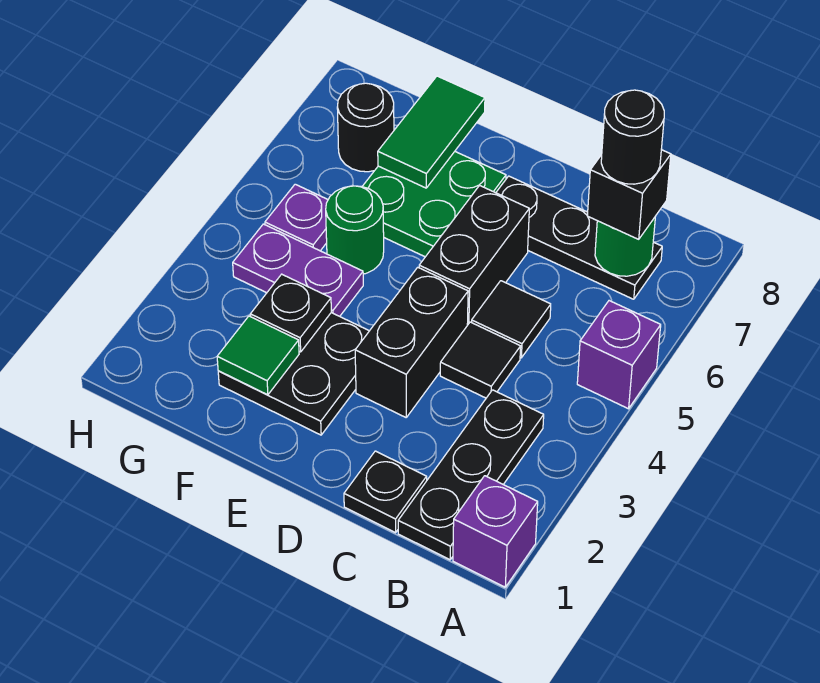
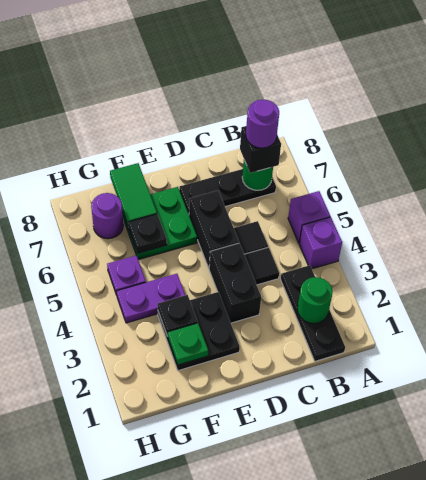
purple brick A1 level 1 -> purple brick A4 level 1
black round brick B7 level 4 -> purple round brick B7 level 4
black plate C1 level 1 -> black plate F6 level 2
green tile F2 level 2 -> green plate F2 level 2
green round brick F5 level 1 -> green round brick B2 level 2
black round brick G7 level 1 -> purple round brick G7 level 1

